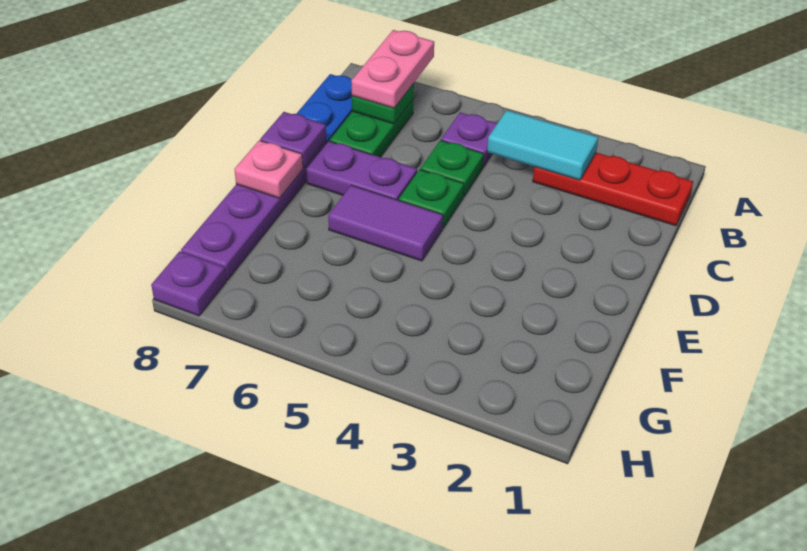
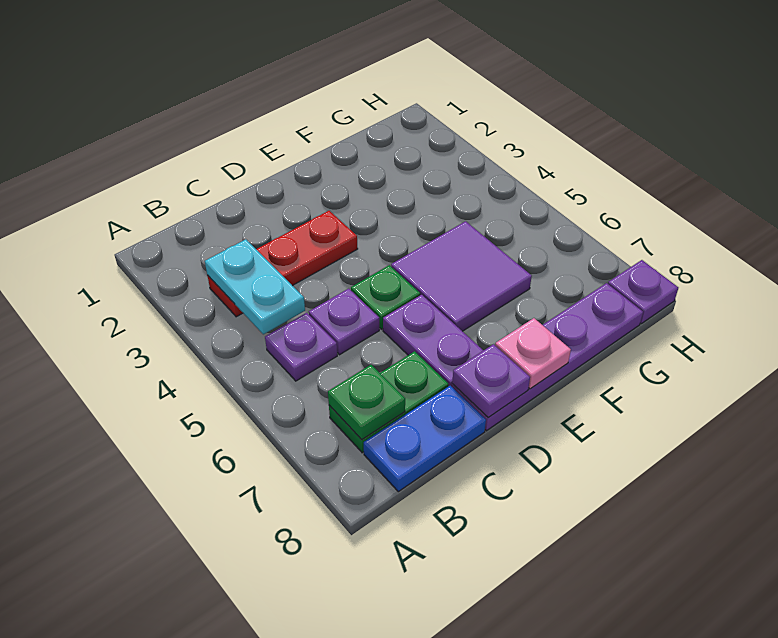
pink plate A7:B7 level 3 -> none
red plate B1:B3 level 1 -> red plate B3:D3 level 1
cyan tile B3:B4 level 2 -> cyan plate B3:B4 level 2
green plate C5 level 1 -> purple plate C5 level 1
purple tile E5:E6 level 1 -> purple tile E5:F6 level 1

